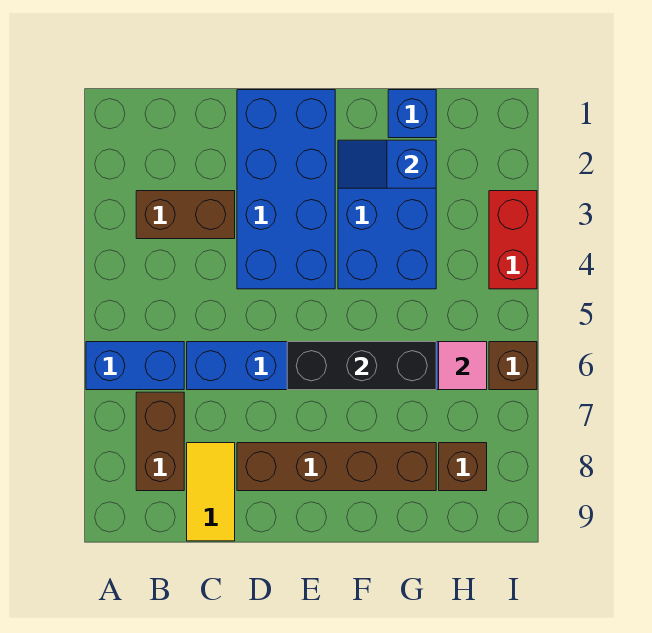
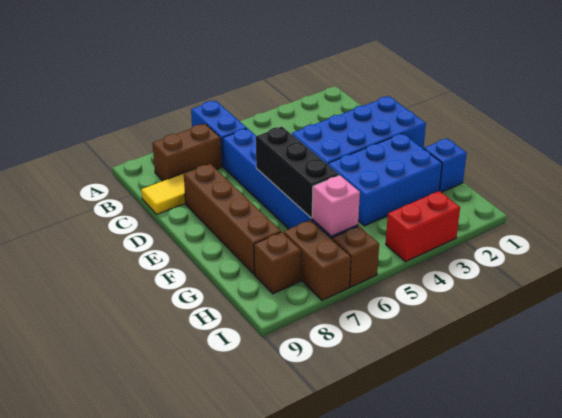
brown brick B3:C3 level 1 -> brown brick H7:I7 level 1
blue slope F2:G2 level 2 top G -> none
pink tile H6 level 2 -> pink brick H6 level 2

